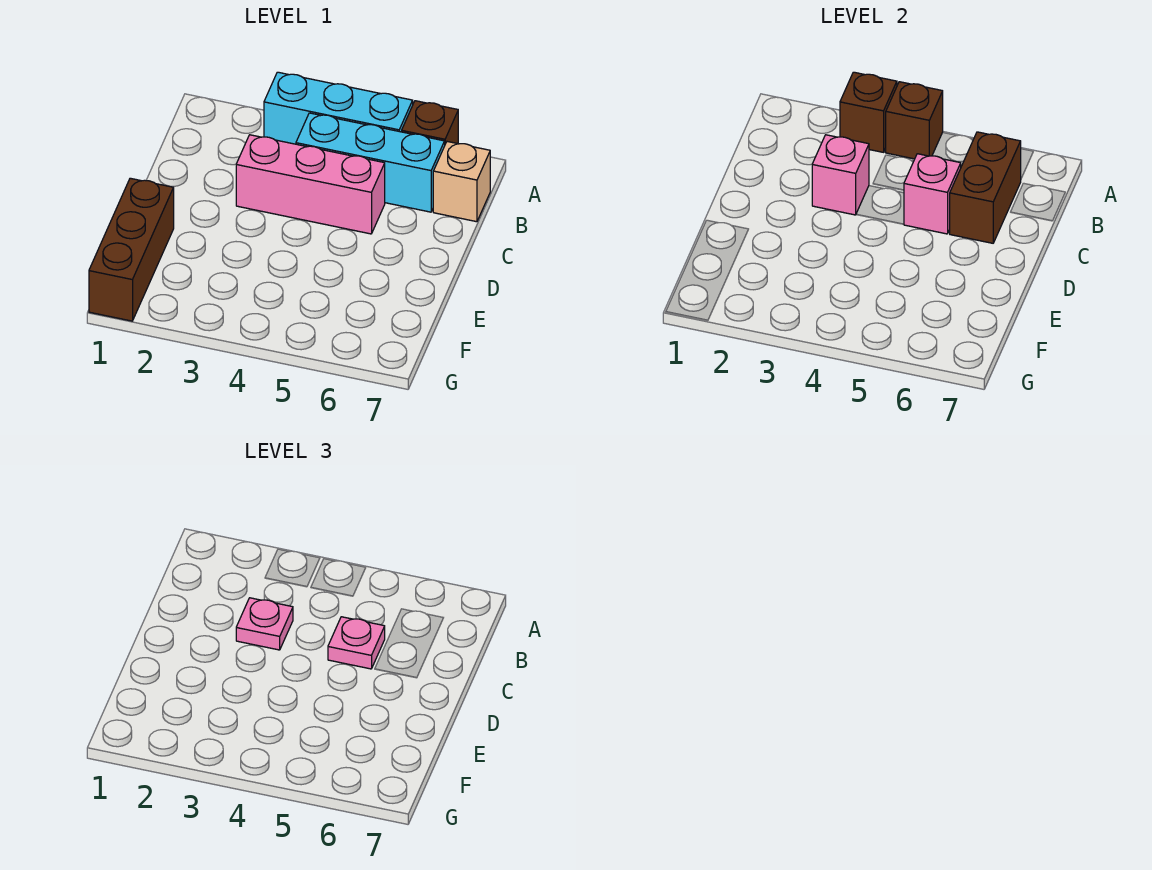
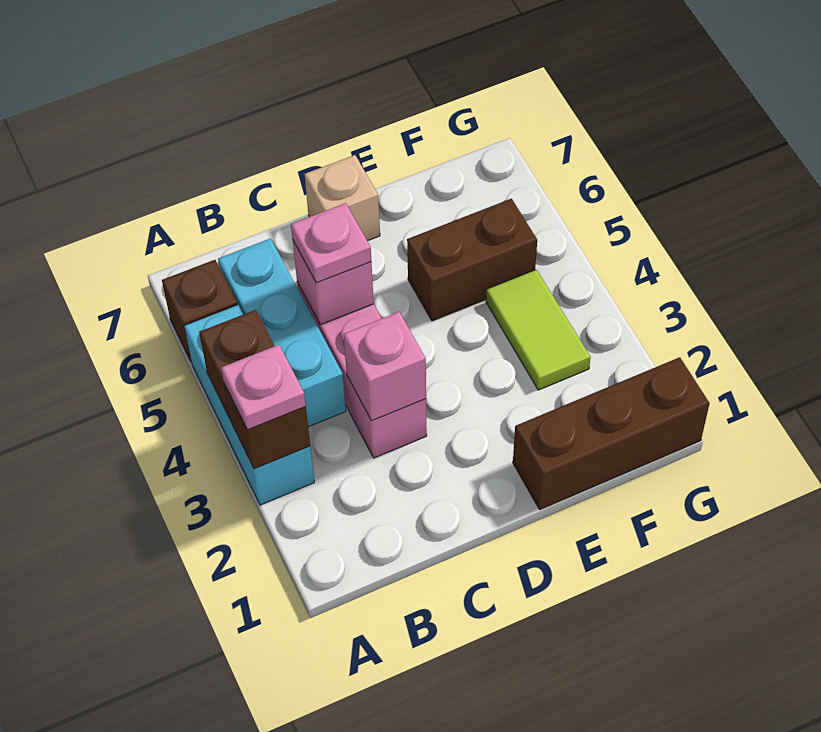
brown brick B6:C6 level 2 -> brown brick E5:F5 level 1
tan brick B7 level 1 -> tan brick D7 level 1
pink plate C3 level 3 -> pink plate A3 level 3
none -> lime tile F3:F4 level 1

